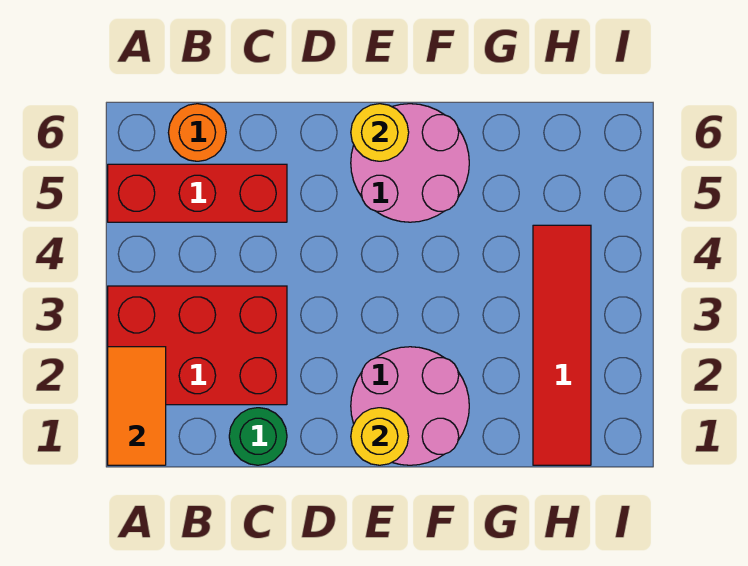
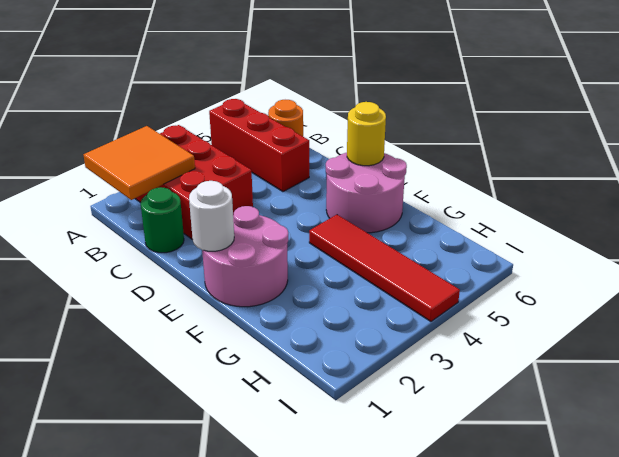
orange tile A1:A2 level 2 -> orange tile A1:B2 level 2
yellow round brick E1 level 2 -> white round brick E1 level 2
red tile H1:H4 level 1 -> red tile F4:I4 level 1

